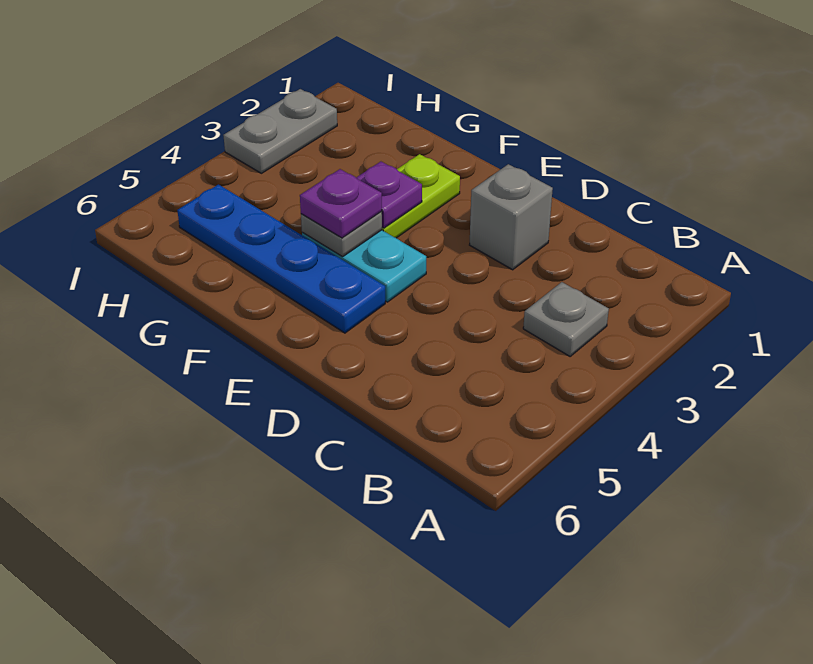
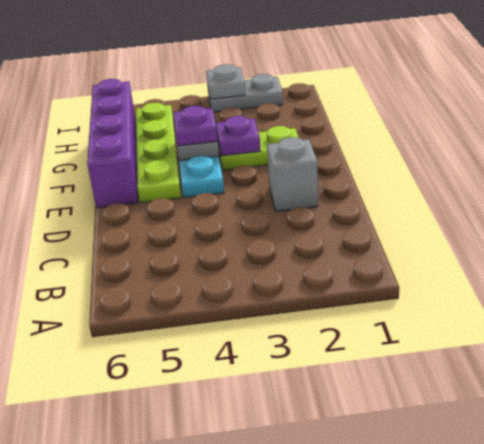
grey plate B3 level 1 -> grey plate I3 level 2
blue plate E5:H5 level 1 -> lime plate E5:H5 level 1
none -> purple brick E6:H6 level 1

